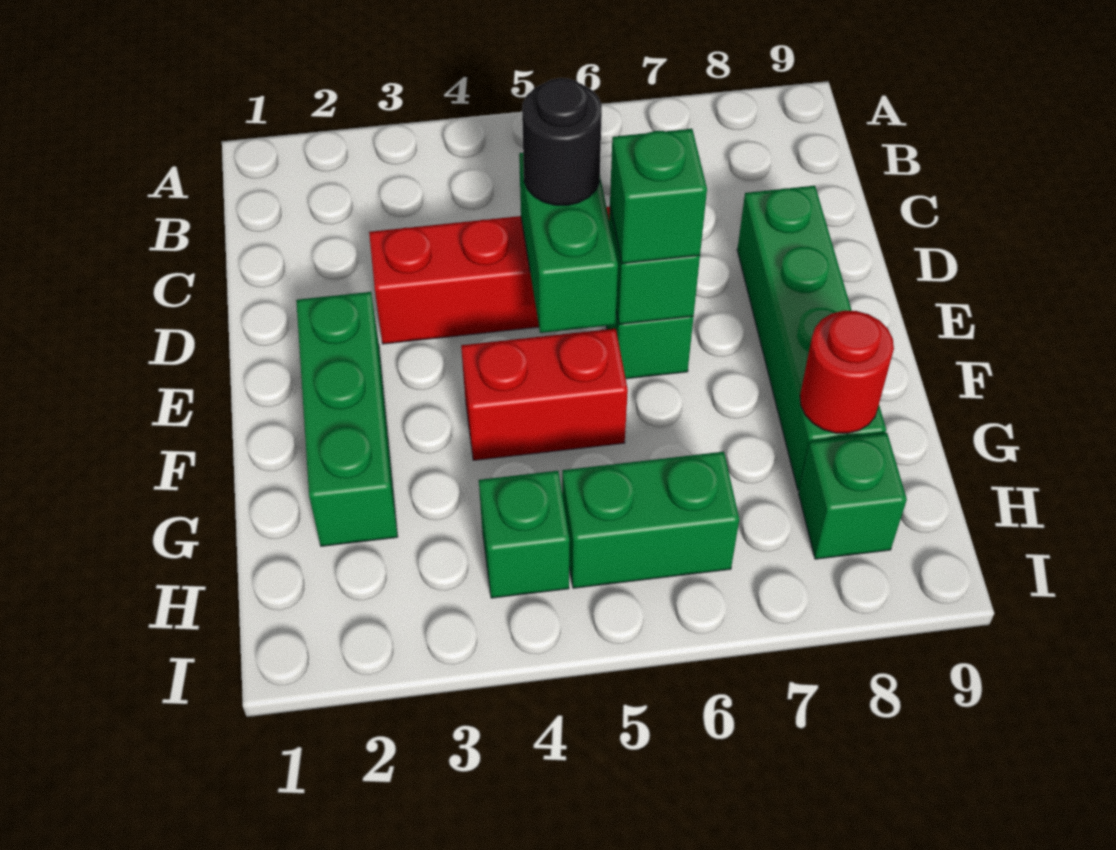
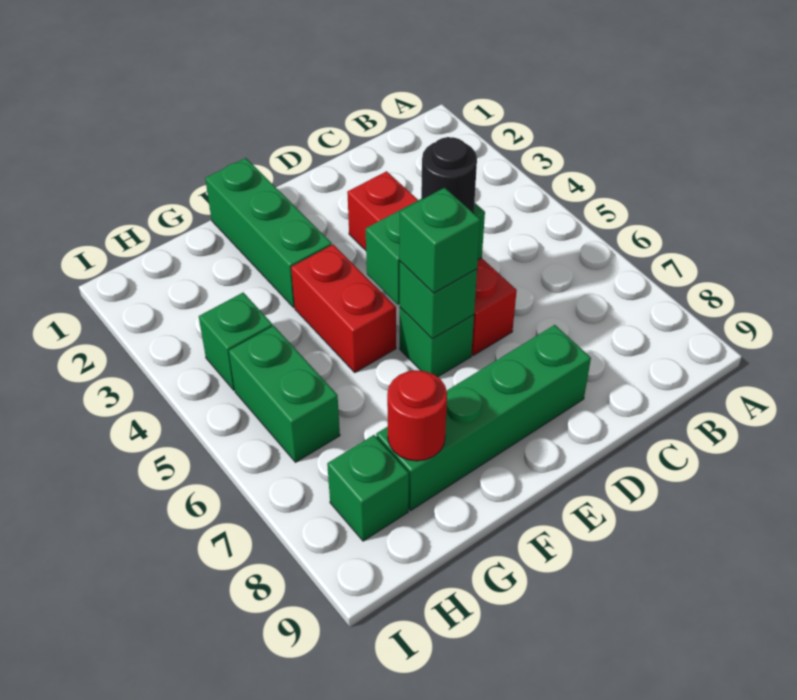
green brick E2:G2 level 1 -> green brick F1:F3 level 1

